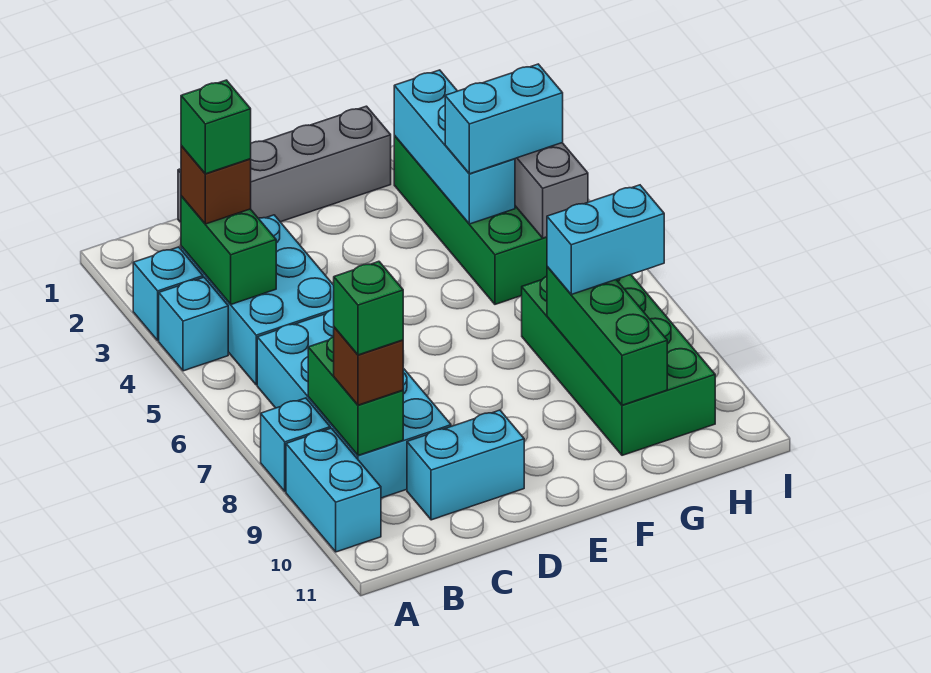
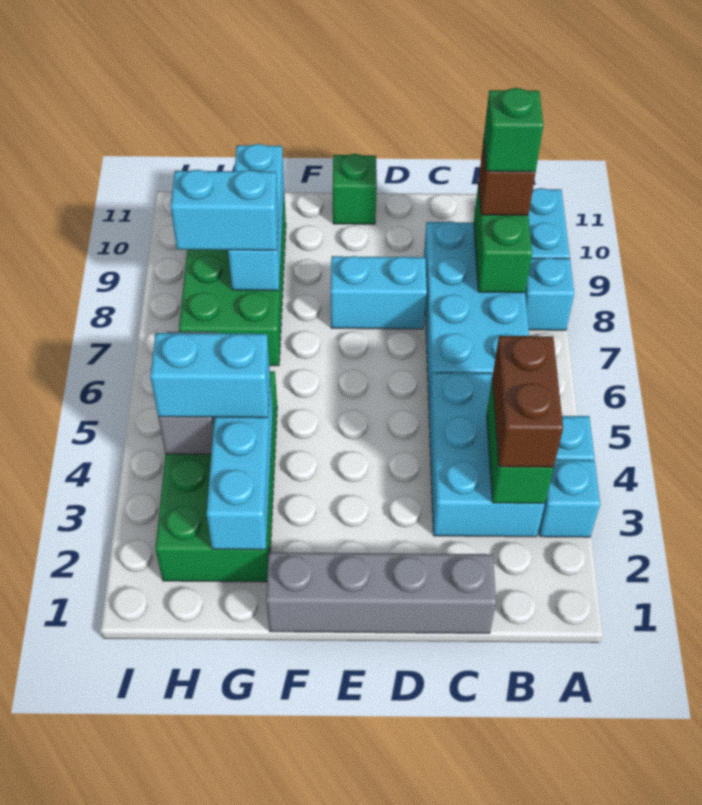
brown brick B3 level 3 -> brown brick B3:B4 level 3
green brick B3 level 4 -> green brick E11 level 1
cyan brick C10:D10 level 1 -> cyan brick D8:E8 level 1
green brick G8:G10 level 2 -> cyan brick G8:G10 level 2

